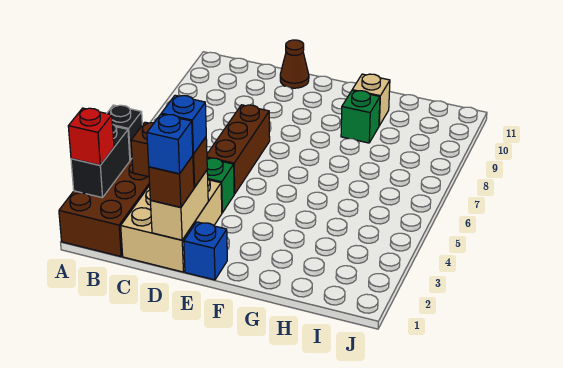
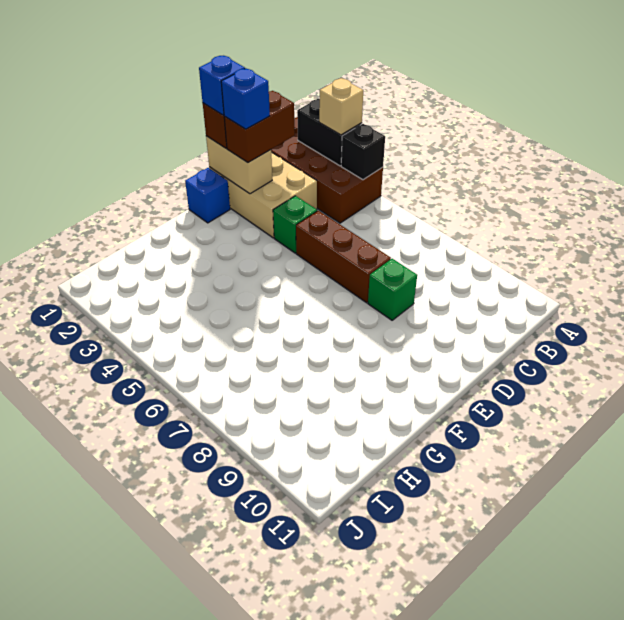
red brick A2 level 3 -> none
brown cone D11 level 1 -> none
green brick G9 level 1 -> green brick D8 level 1
tan brick G10 level 1 -> tan brick A3 level 3

